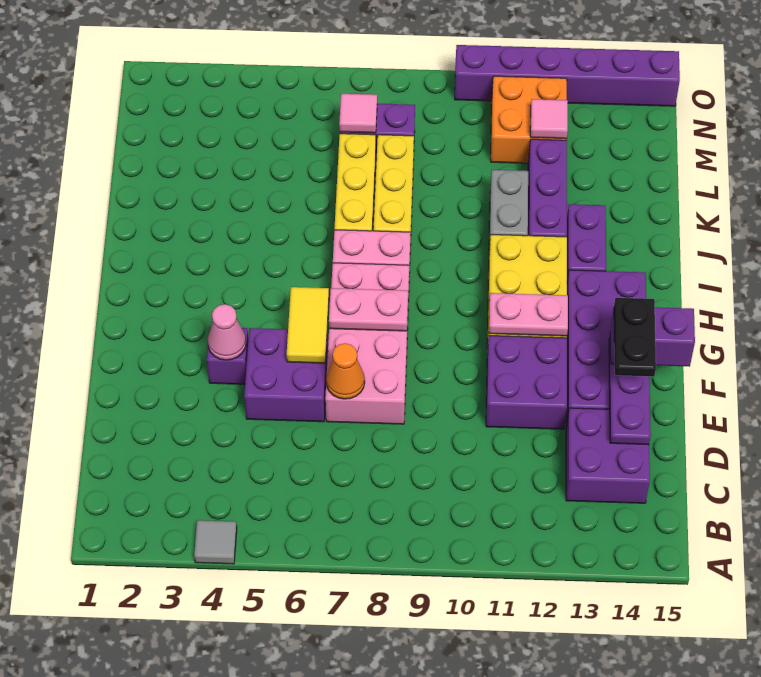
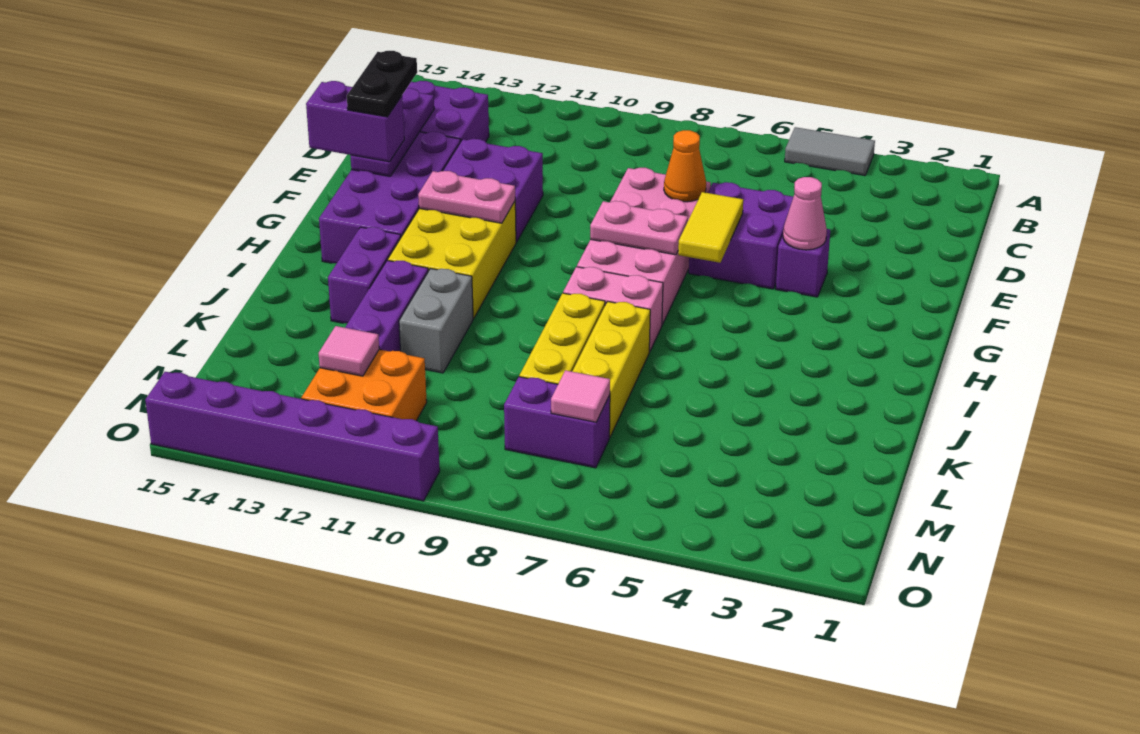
grey tile A4 level 1 -> grey tile A4:A5 level 1

